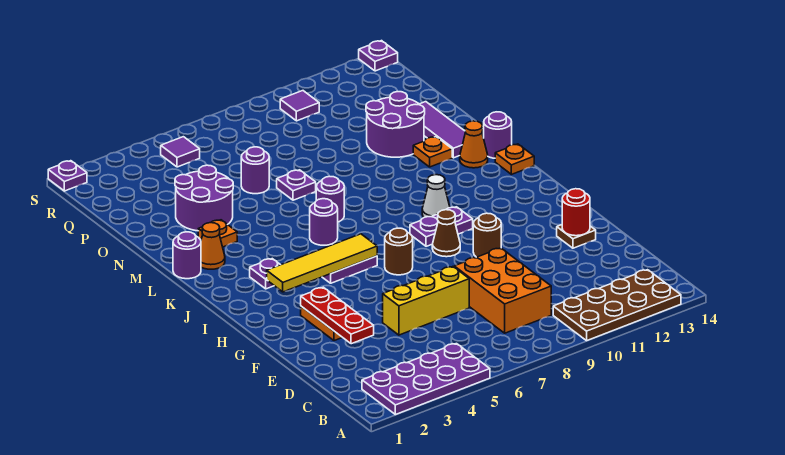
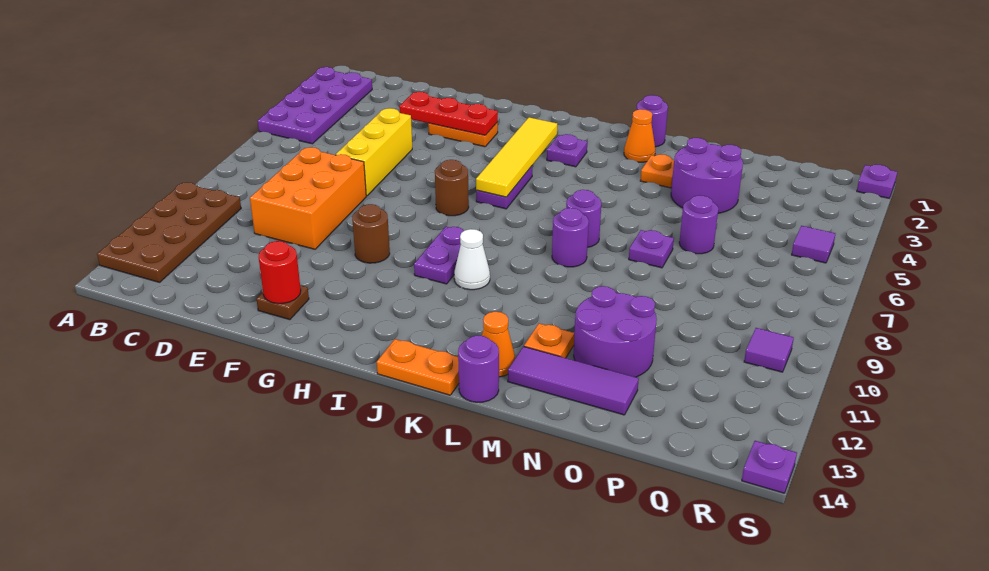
orange brick C8:E9 level 1 -> orange brick D8:E10 level 1
brown cone H9 level 1 -> none
purple round brick K6 level 1 -> purple round brick L8 level 1
orange plate K14 level 1 -> orange plate J14:K14 level 1

